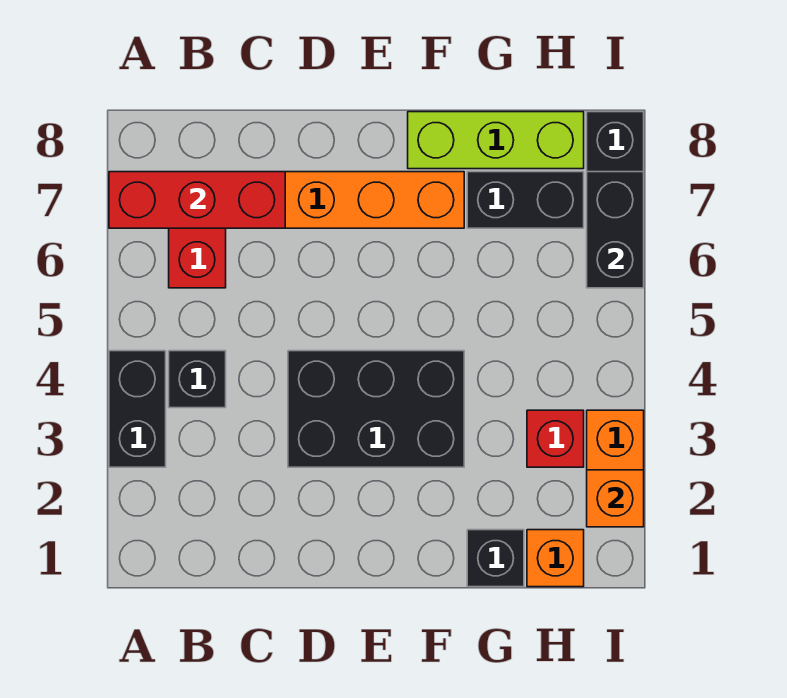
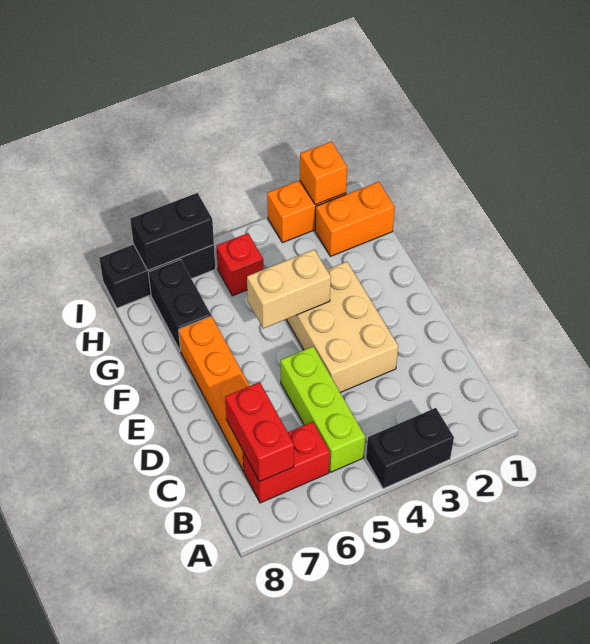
red brick A7:C7 level 2 -> red brick B7:C7 level 2
black brick B4 level 1 -> none
black brick D3:F4 level 1 -> tan brick D3:F4 level 1
none -> tan brick F4:F5 level 2
lime brick F8:H8 level 1 -> lime brick B5:D5 level 1
black brick G1 level 1 -> none
orange brick H1 level 1 -> orange brick H1:H2 level 1
red brick H3 level 1 -> red brick H5 level 1

